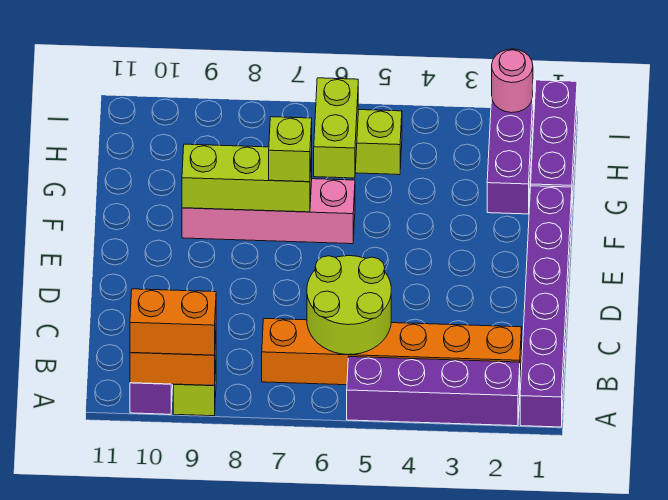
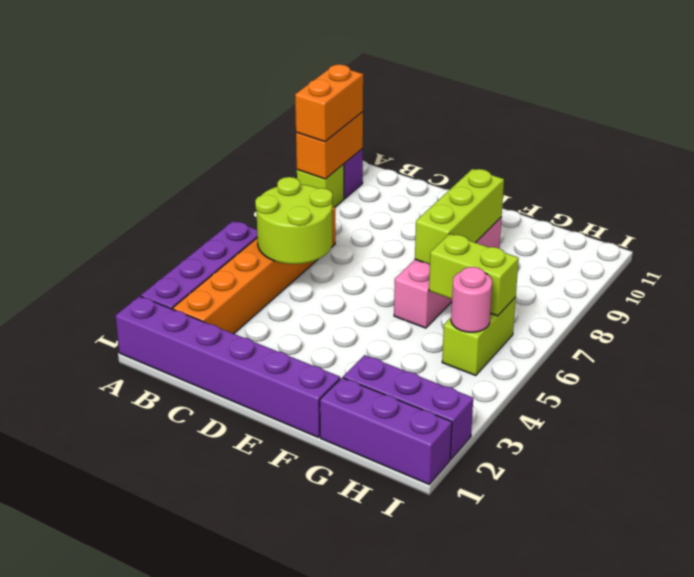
lime brick F7 level 3 -> none
pink round brick I2 level 2 -> pink round brick H5 level 2

